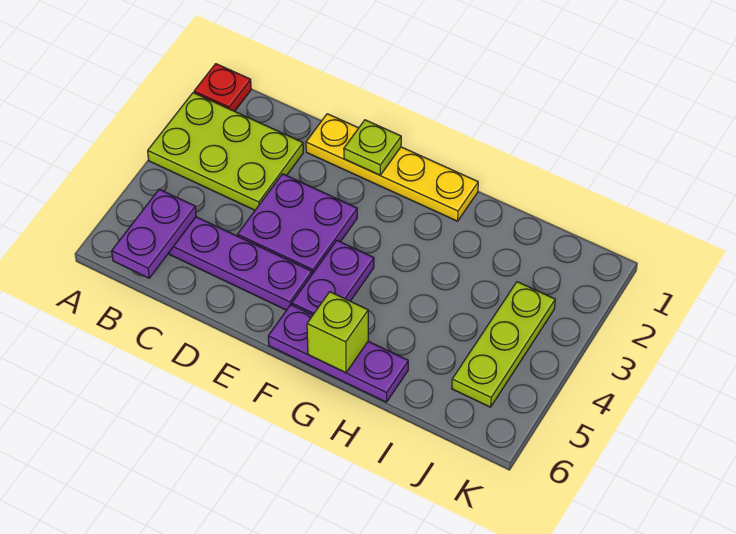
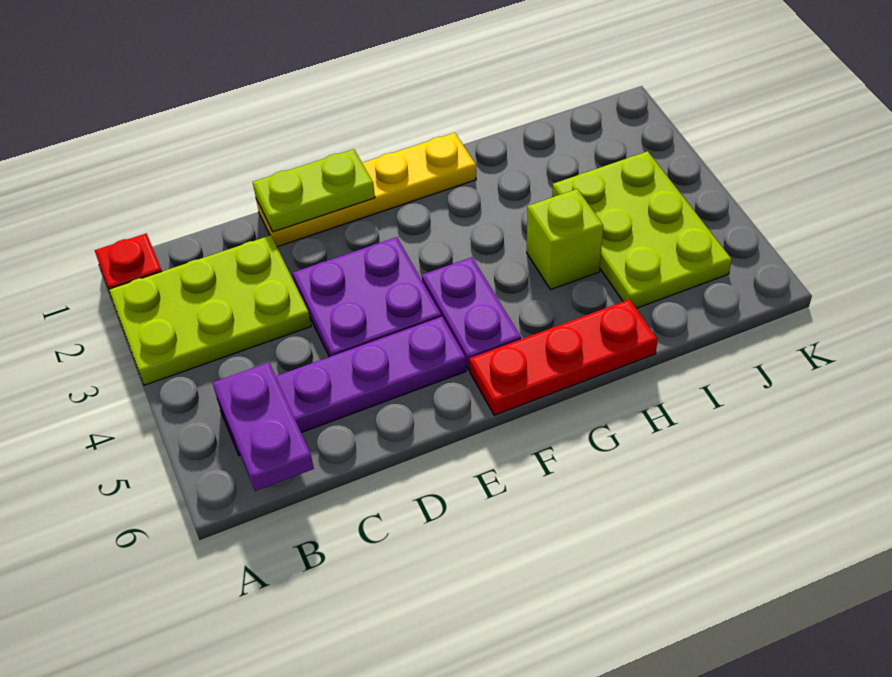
lime plate E1 level 2 -> lime plate D1:E1 level 2
purple plate F6:H6 level 1 -> red plate F6:H6 level 1
lime brick G6 level 2 -> lime brick H4 level 1
lime plate J3:J5 level 1 -> lime plate I3:J5 level 1

